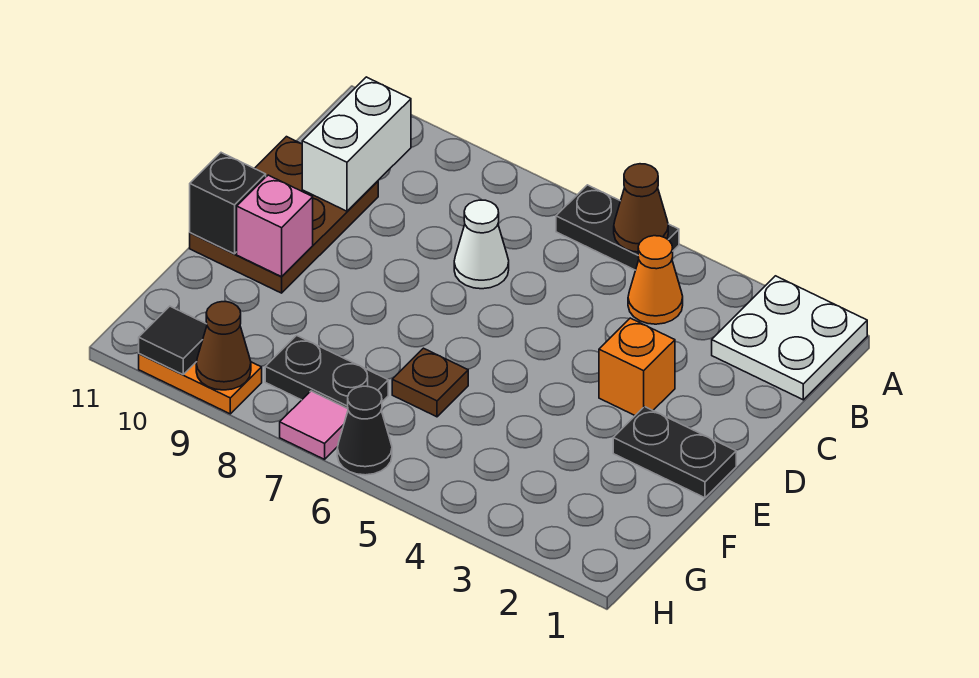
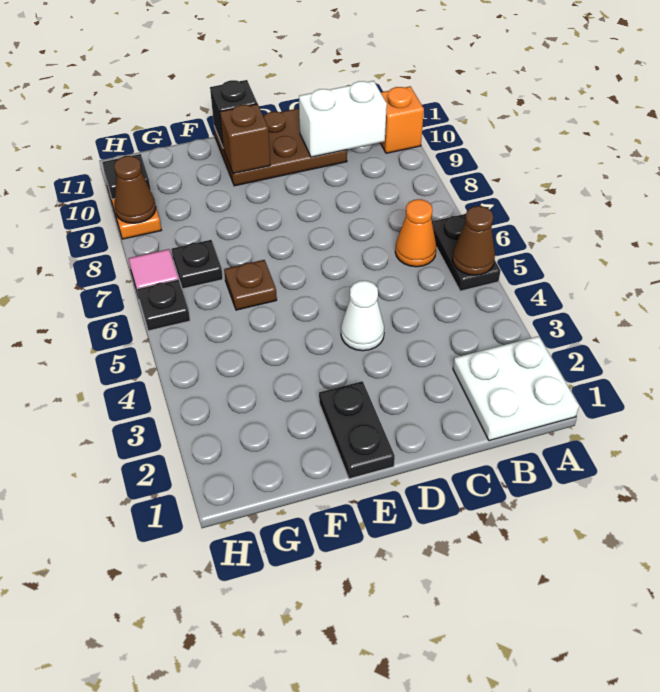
orange cone B4 level 1 -> orange cone B6 level 1
white cone C7 level 1 -> white cone D4 level 1
orange brick D3 level 1 -> orange brick A10 level 1
pink brick E10 level 2 -> brown brick E10 level 2
black plate G7:G8 level 1 -> black plate G7 level 1
black cone H6 level 1 -> black plate H6 level 1

